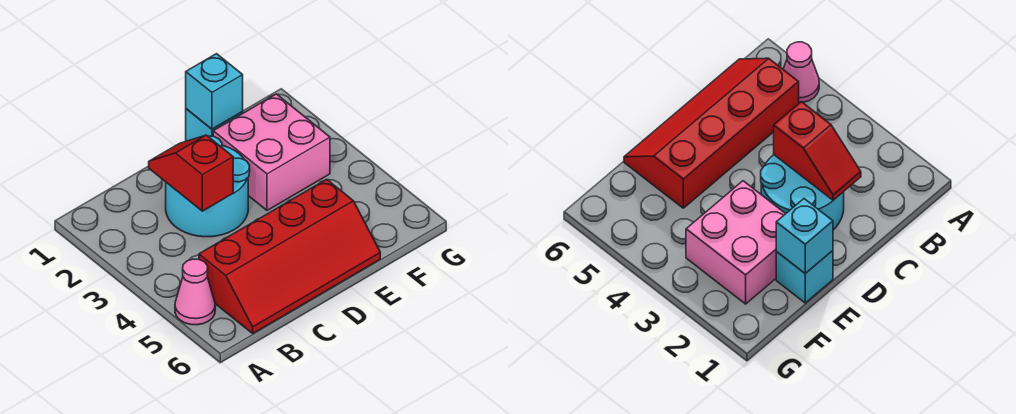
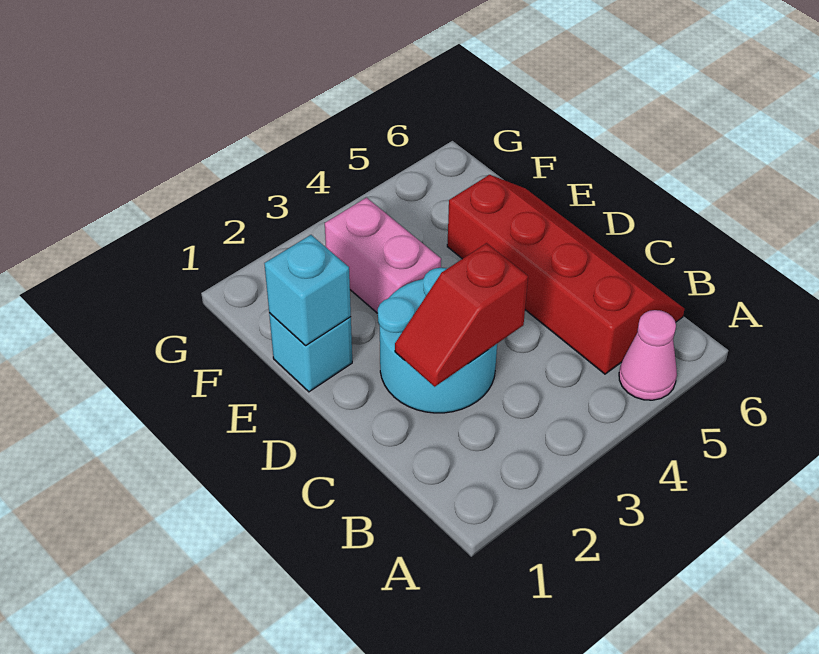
pink brick E2:F3 level 1 -> pink brick E3:F3 level 1

